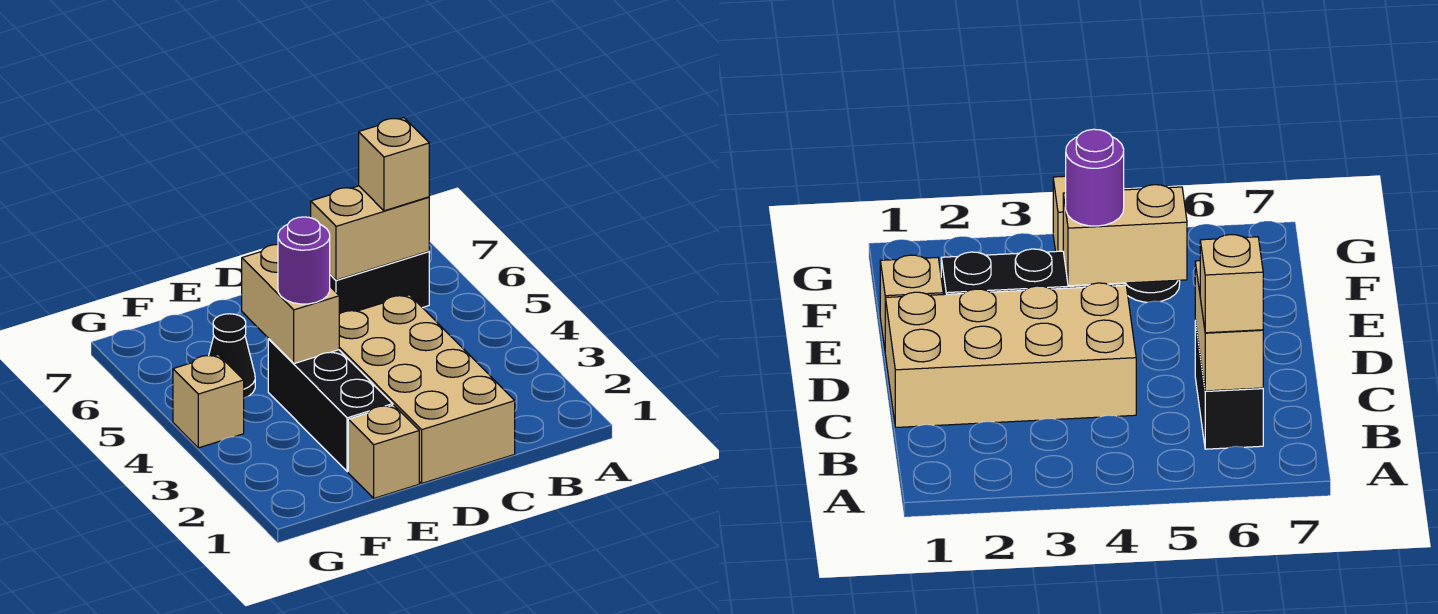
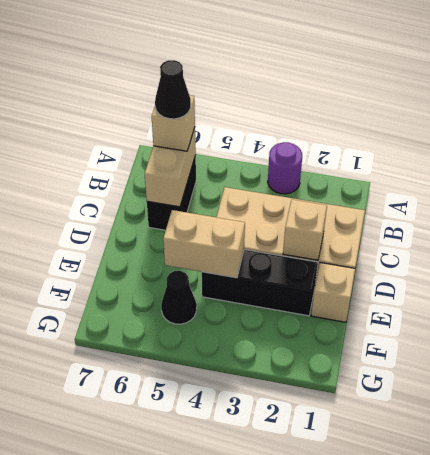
none -> black cone B6 level 4
purple round brick E4 level 3 -> purple round brick A3 level 1
tan brick G4 level 1 -> tan brick D2 level 2

